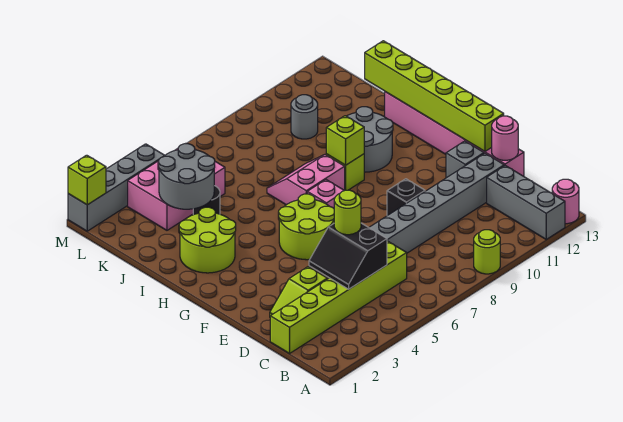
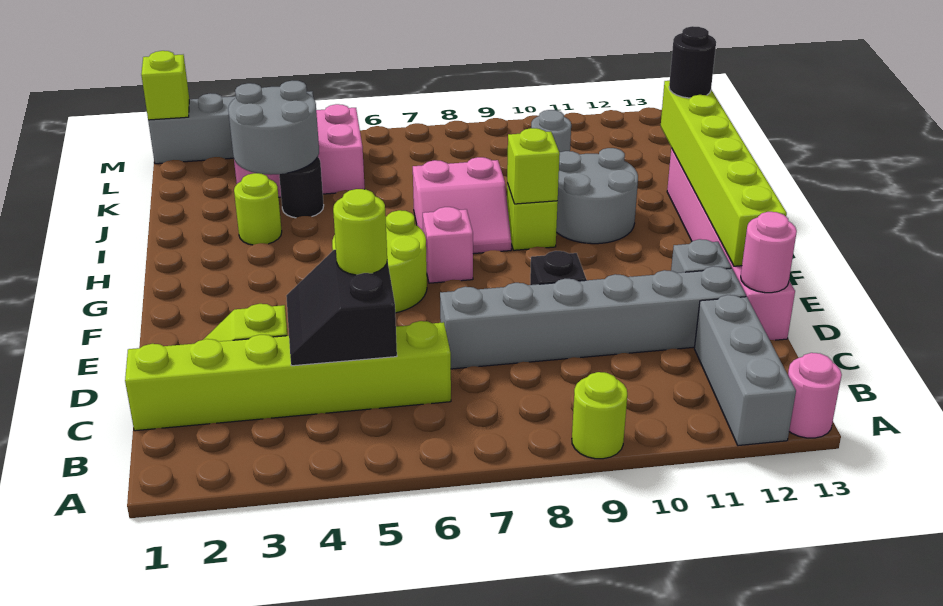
lime round brick H2:I3 level 1 -> lime round brick I3 level 1
pink slope H7:I8 level 1 top H -> pink slope H7:I8 level 1 top I
none -> black round brick J13 level 3

